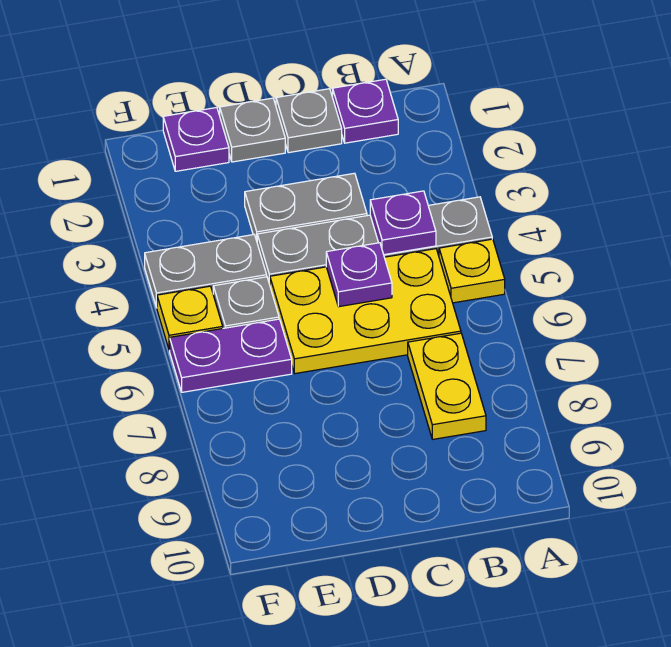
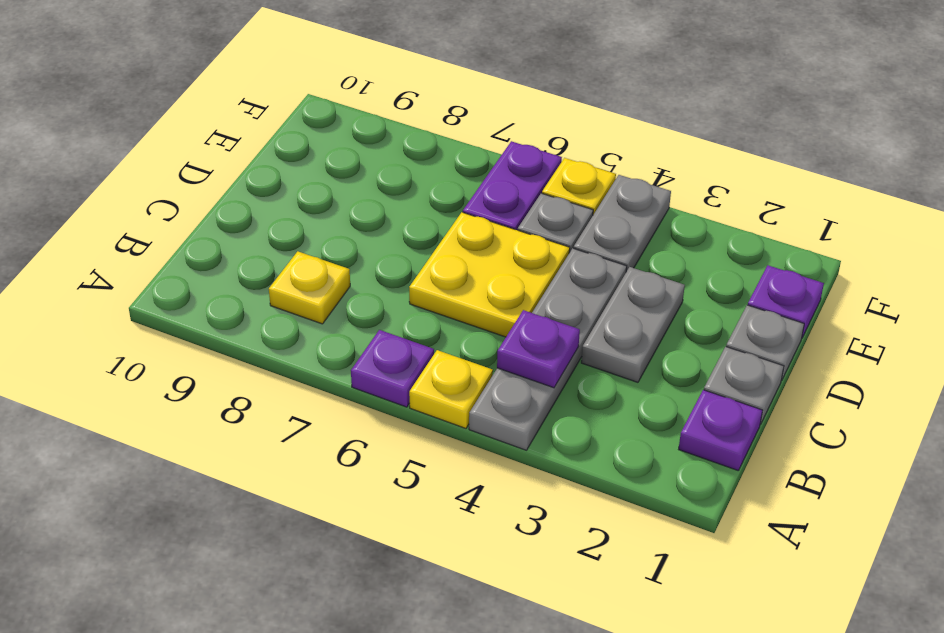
yellow plate B5:D6 level 1 -> yellow plate C5:D6 level 1
yellow plate B7:B8 level 1 -> yellow plate B8 level 1
purple plate C5 level 2 -> purple plate A6 level 1

